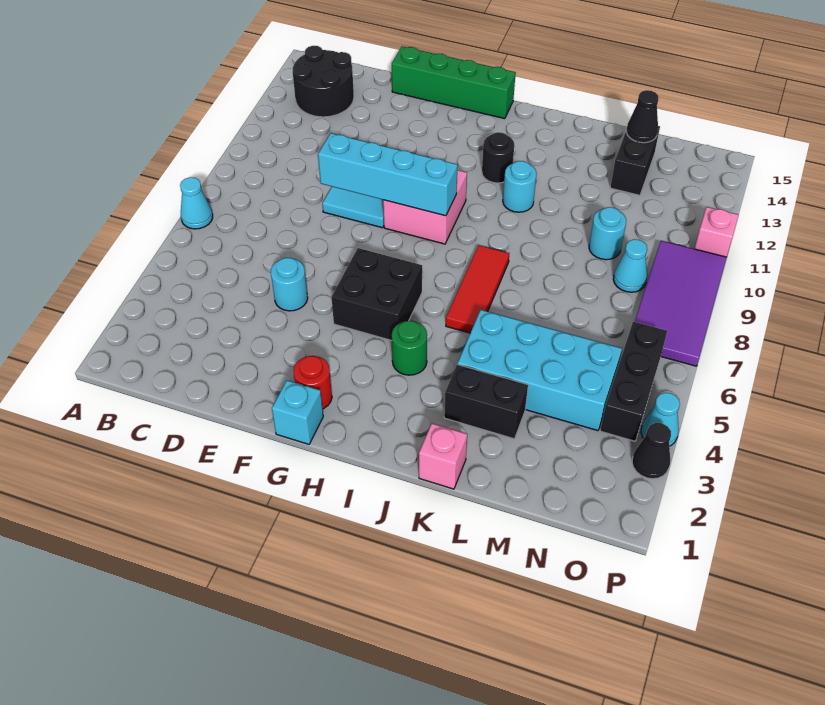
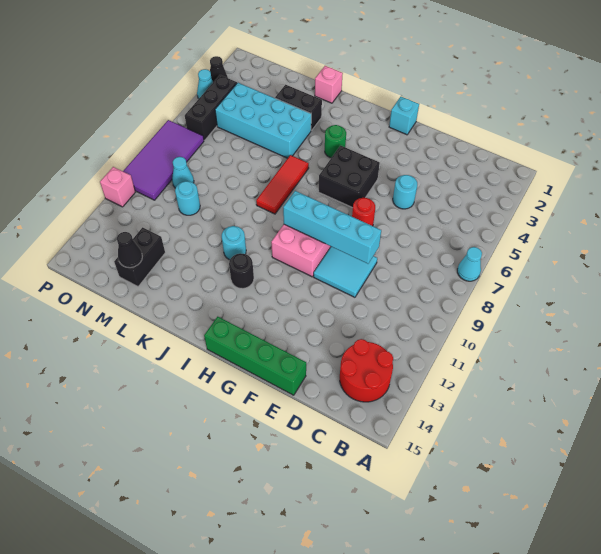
black round brick B13:C14 level 1 -> red round brick B13:C14 level 1
red round brick G2 level 1 -> red round brick F7 level 1

